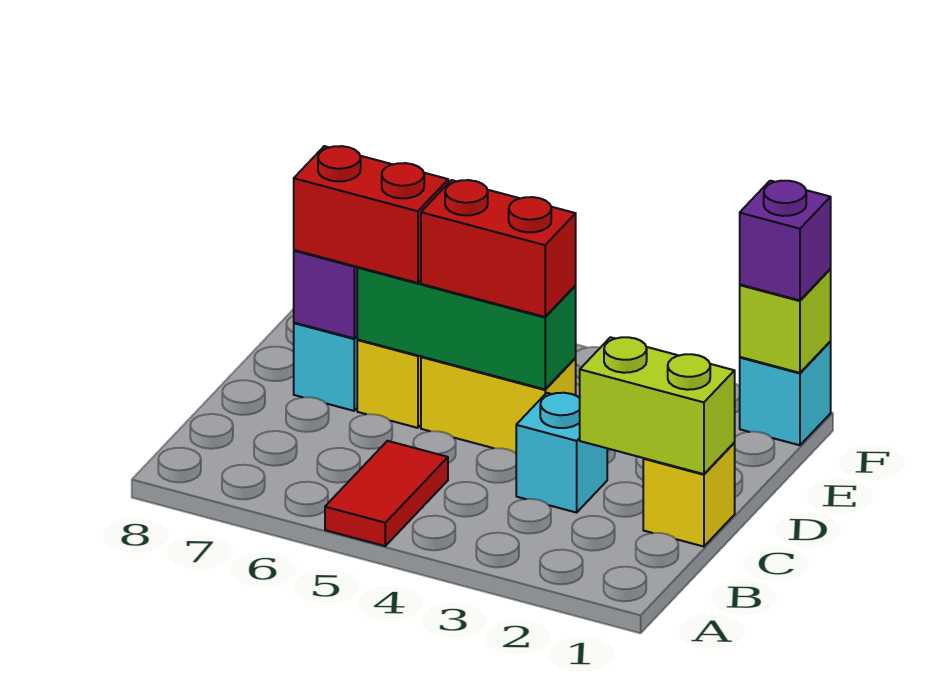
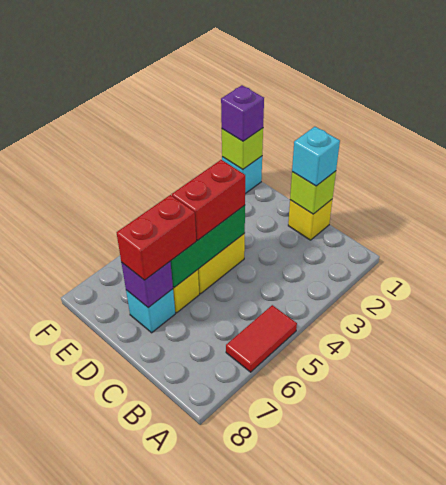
red tile A5:B5 level 1 -> red tile A5:A6 level 1
lime brick C1:C2 level 2 -> lime brick C1 level 2
cyan brick C3 level 1 -> cyan brick C1 level 3

